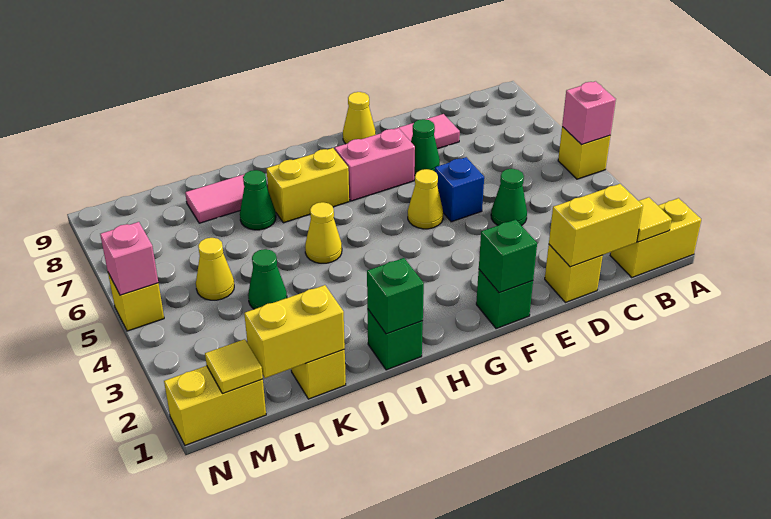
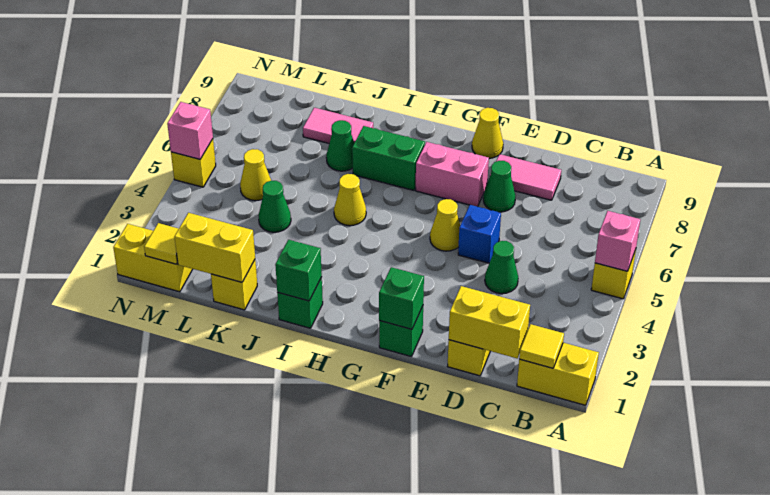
yellow brick H7:I7 level 1 -> green brick H7:I7 level 1

